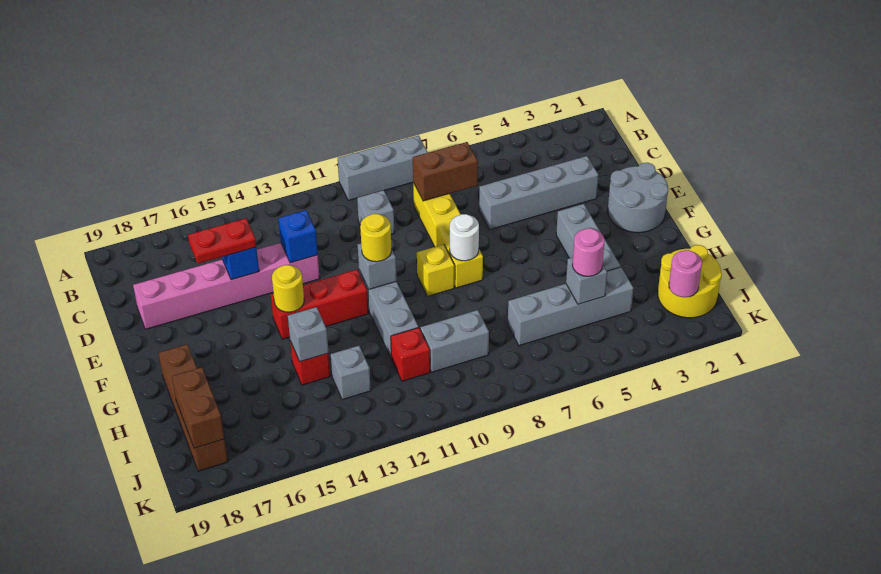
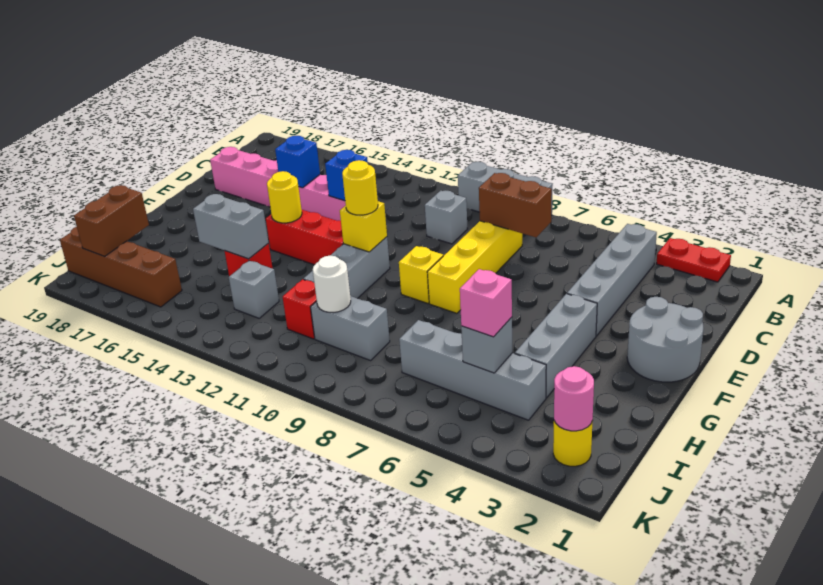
grey brick D3:D6 level 1 -> grey brick B4:E4 level 1
red plate D15:D16 level 3 -> red plate A2:A3 level 1
white round brick F8 level 2 -> white round brick I10 level 2
grey brick F11 level 2 -> yellow brick F11 level 2
brown brick G18:J18 level 1 -> brown brick J16:J19 level 1
grey brick H14 level 2 -> grey brick H14:H15 level 2
yellow round brick I1:J2 level 1 -> yellow round brick J2 level 1
pink round brick I5 level 3 -> pink brick I5 level 3

